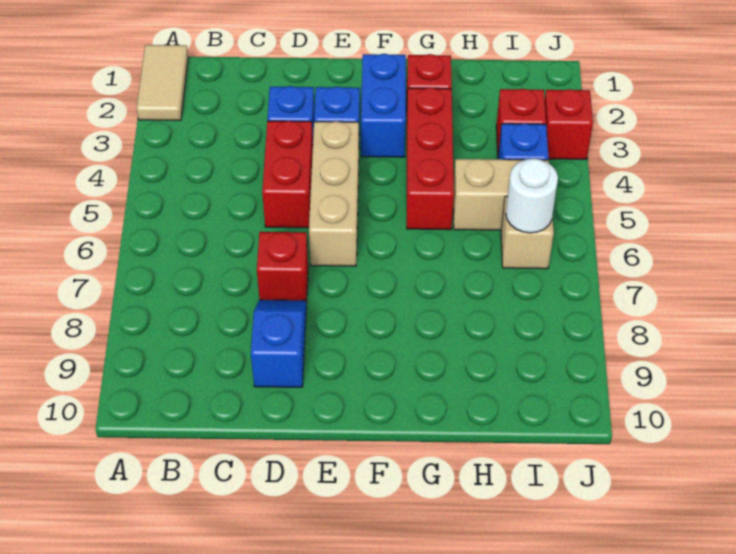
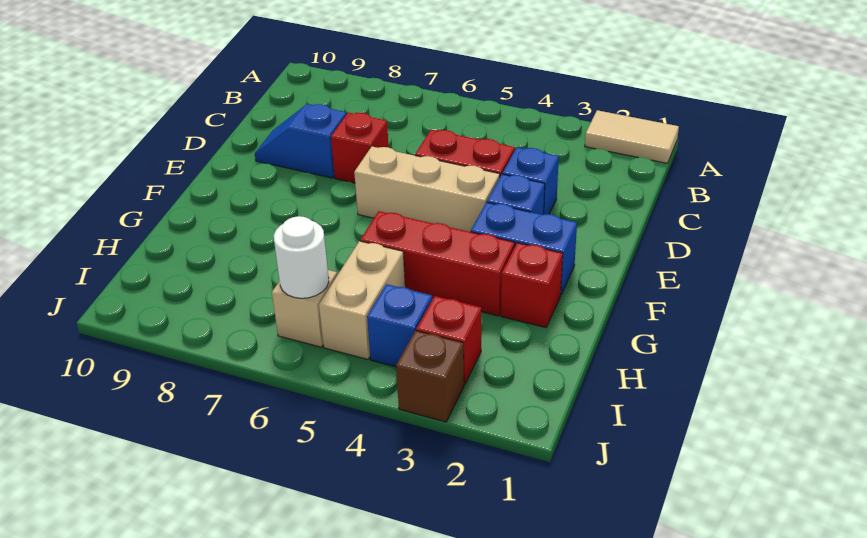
blue slope D8:D9 level 1 top 9 -> blue slope D8:D9 level 1 top 8
red brick J3 level 1 -> brown brick J3 level 1

